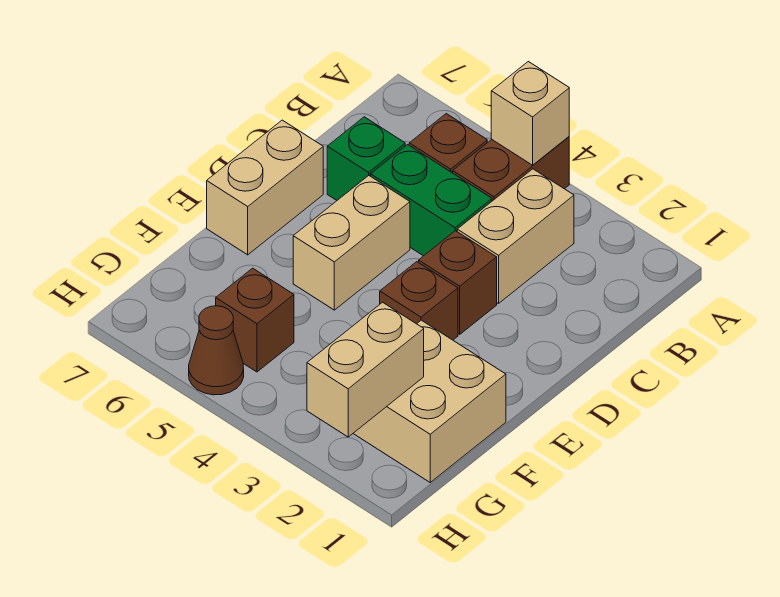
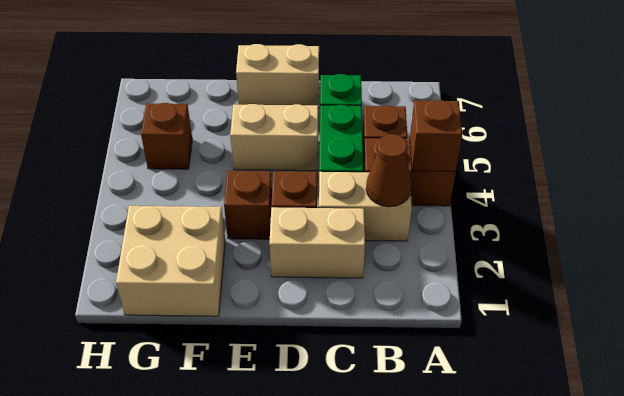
tan brick A4 level 2 -> brown brick A4 level 2
tan brick G2:H2 level 2 -> tan brick C2:D2 level 1
brown cone H5 level 1 -> brown cone B3 level 2

